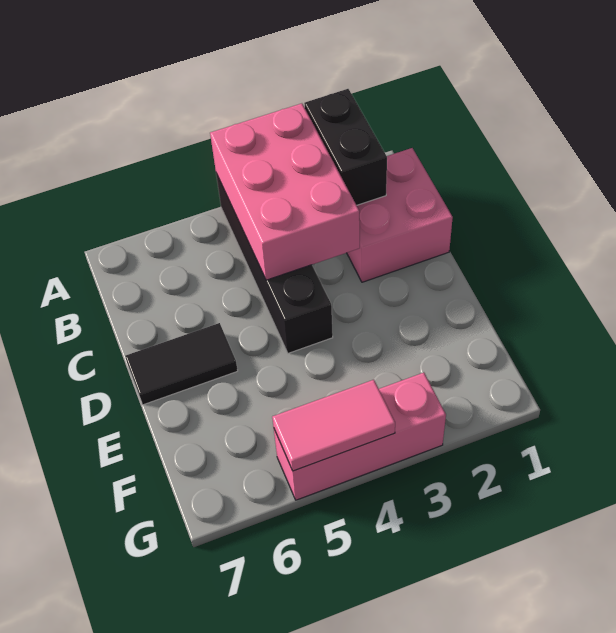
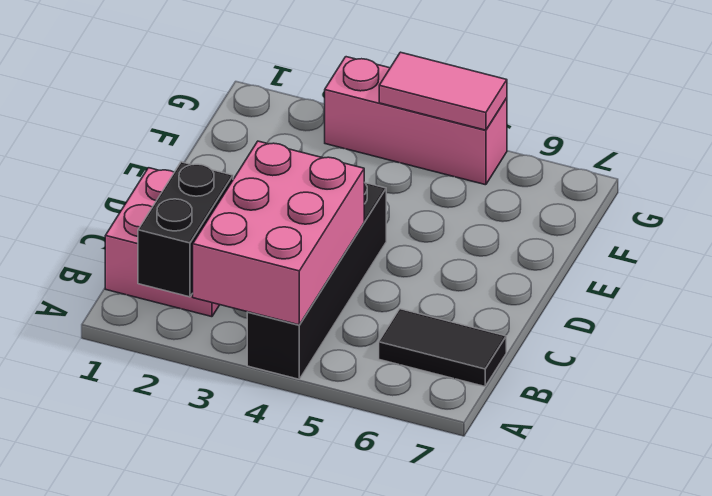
black tile D6:D7 level 1 -> black tile B6:B7 level 1

